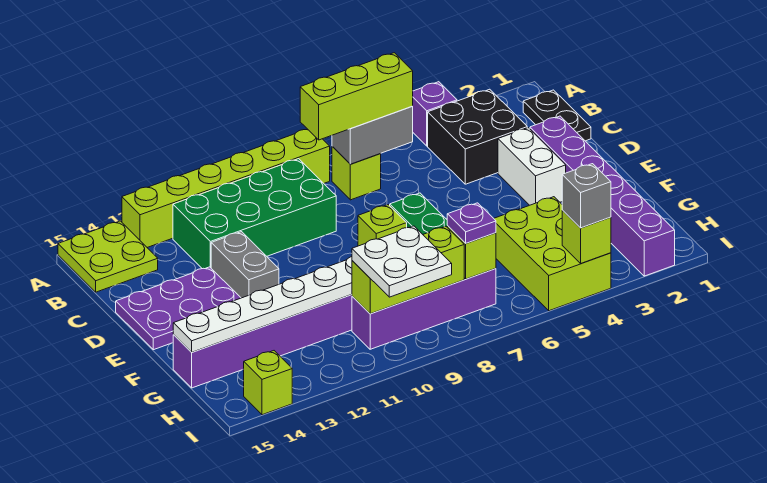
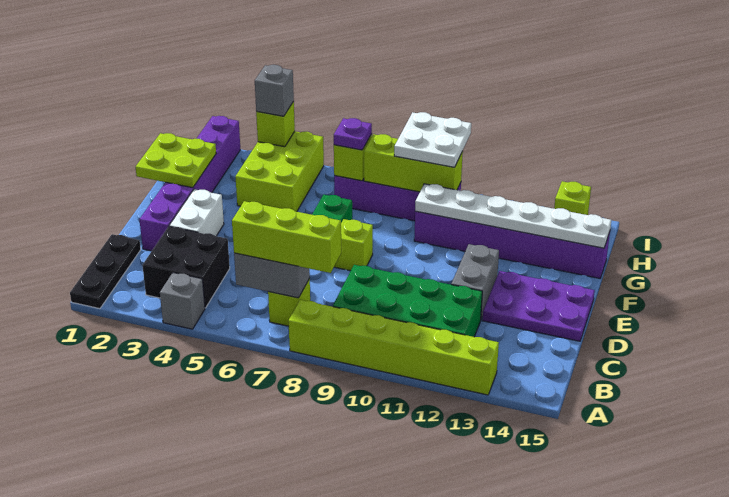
purple brick A4 level 1 -> grey brick A4 level 1
lime plate A14:B15 level 1 -> lime plate F1:G2 level 2
black plate B1:C1 level 1 -> black plate A1:C1 level 1

